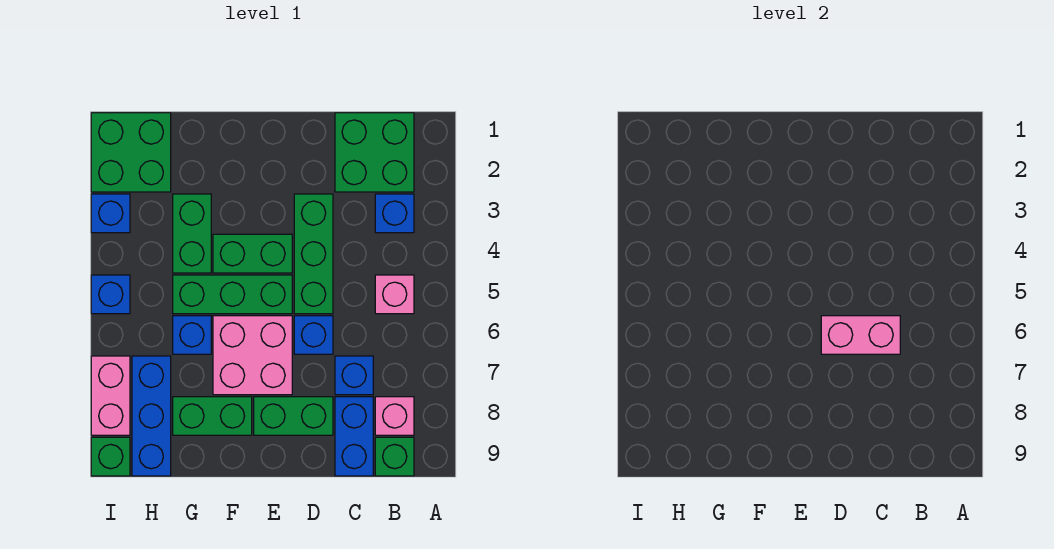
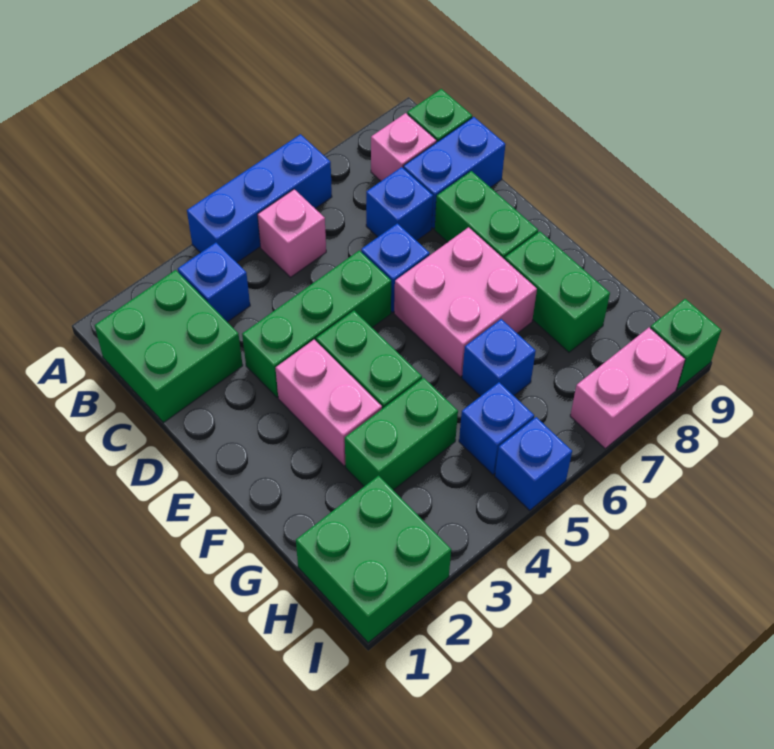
pink brick C6:D6 level 2 -> pink brick E3:F3 level 1
green brick E5:G5 level 1 -> none
blue brick H7:H9 level 1 -> blue brick A4:A6 level 1
blue brick I3 level 1 -> blue brick H5 level 1

